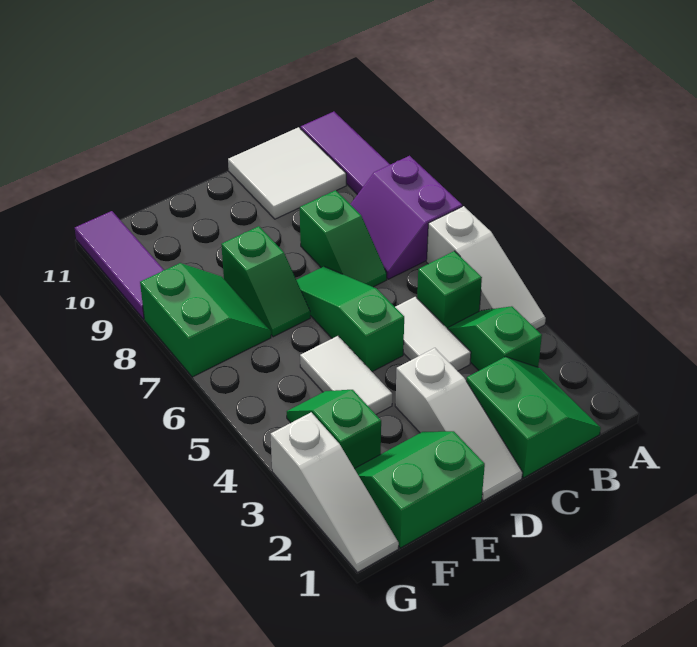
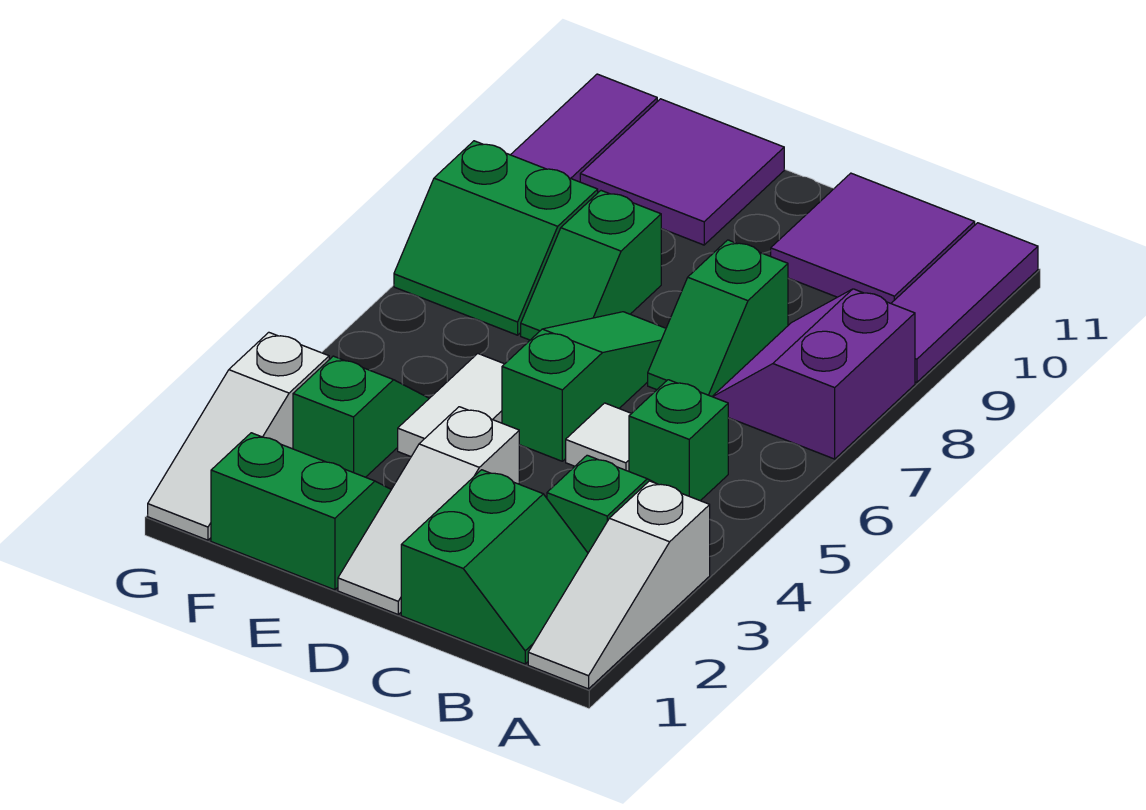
white slope A4:A6 level 1 top 6 -> white slope A1:A3 level 1 top 3
white tile B10:C11 level 1 -> purple tile B10:C11 level 1
white tile C4:C5 level 1 -> white tile C5 level 1
none -> purple tile E10:F11 level 1
green slope F7:G8 level 1 top G -> green slope F7:G8 level 1 top 8

